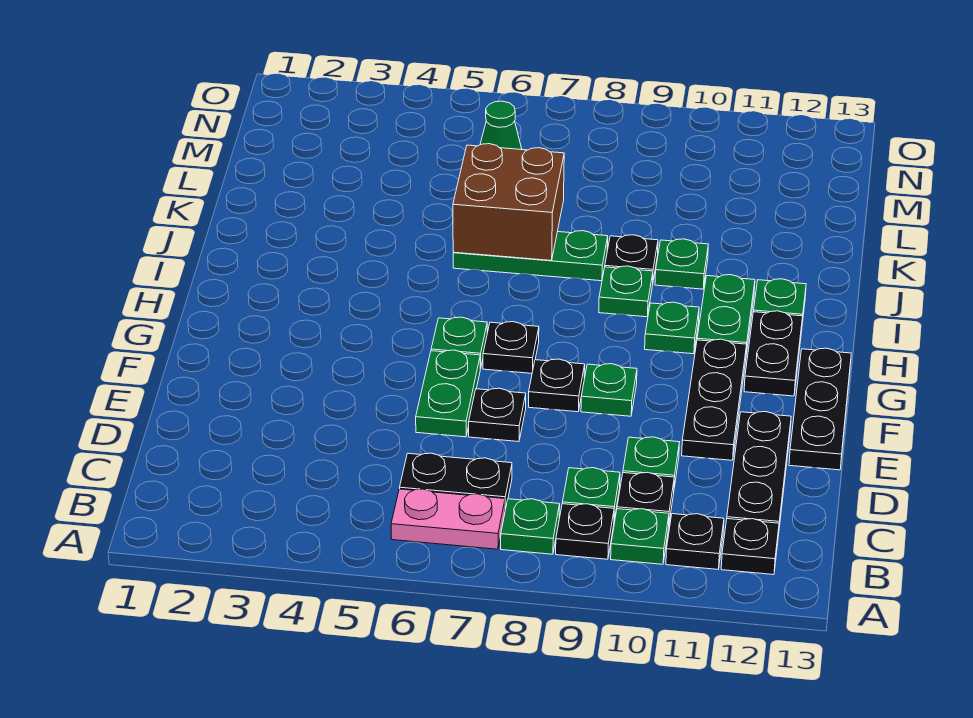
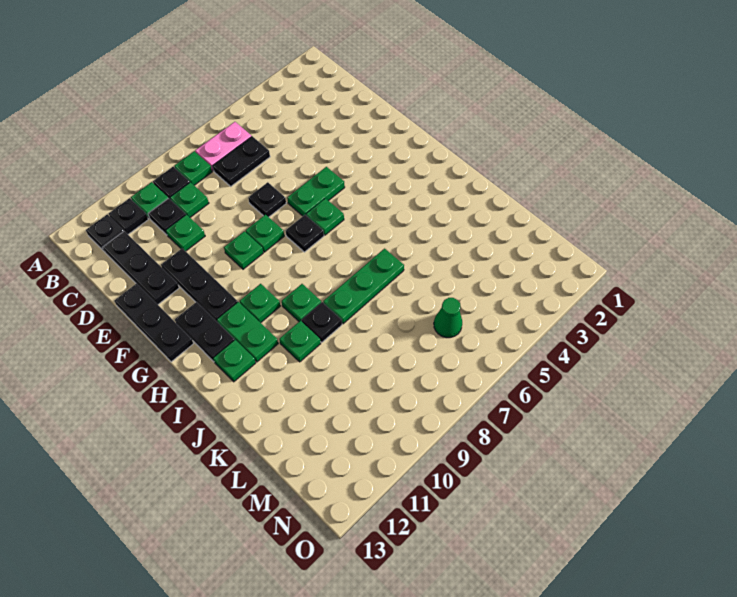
green plate E6:F6 level 1 -> green plate F5:F6 level 1
black plate F8 level 1 -> green plate F8 level 1
brown brick J6:K7 level 2 -> none

